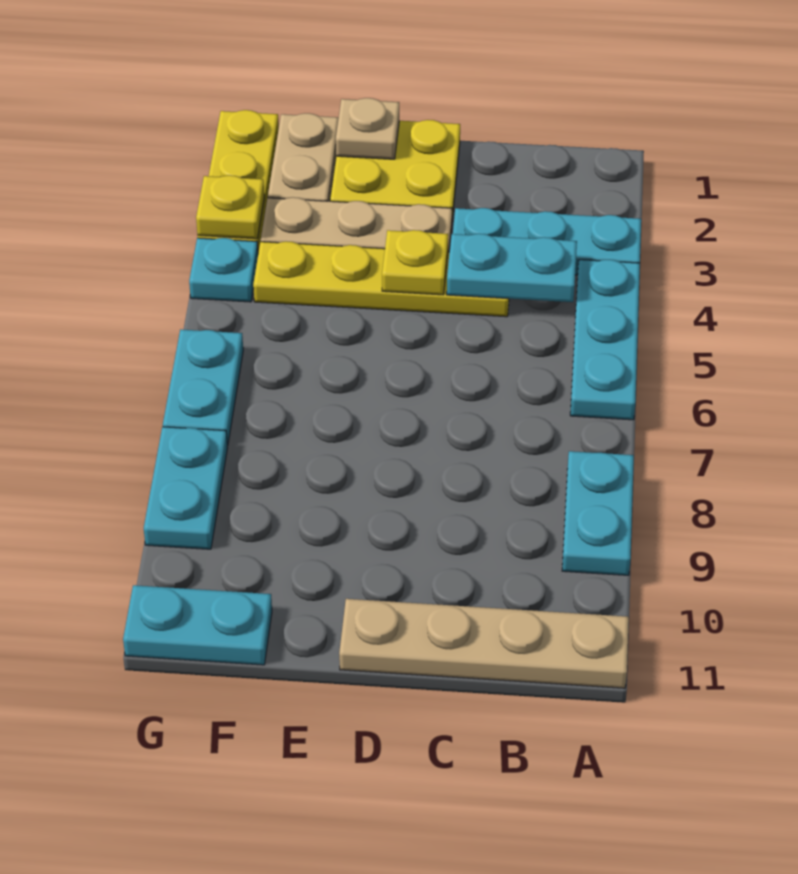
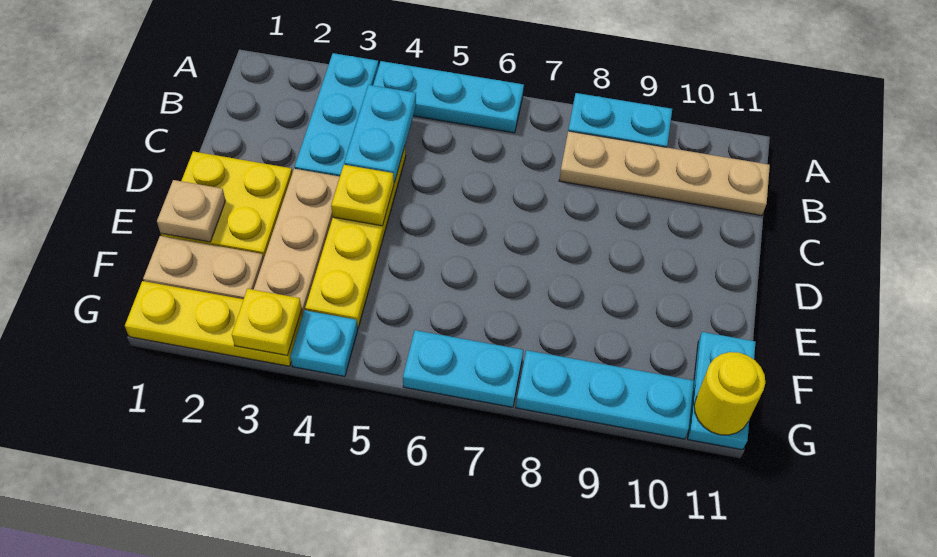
tan plate A11:D11 level 1 -> tan plate B8:B11 level 1
cyan plate G8:G9 level 1 -> cyan plate G8:G10 level 1
none -> yellow round brick G11 level 2

